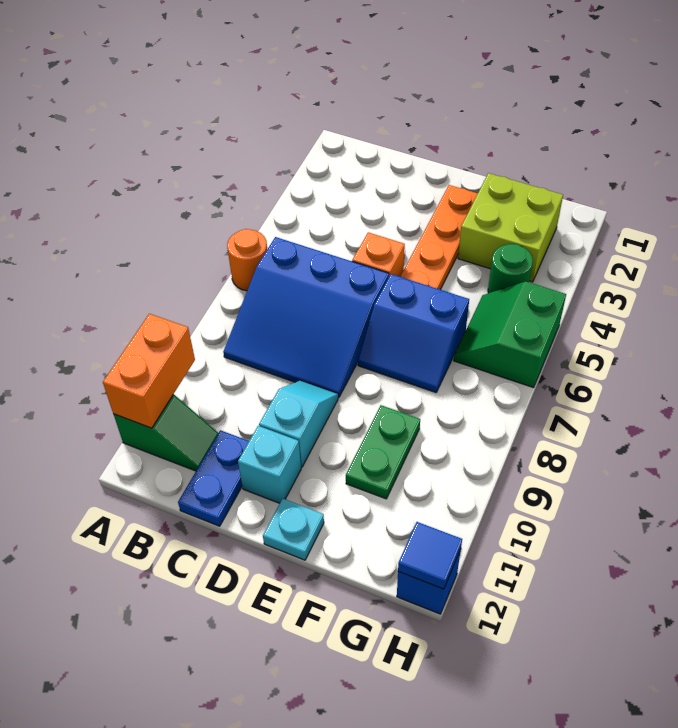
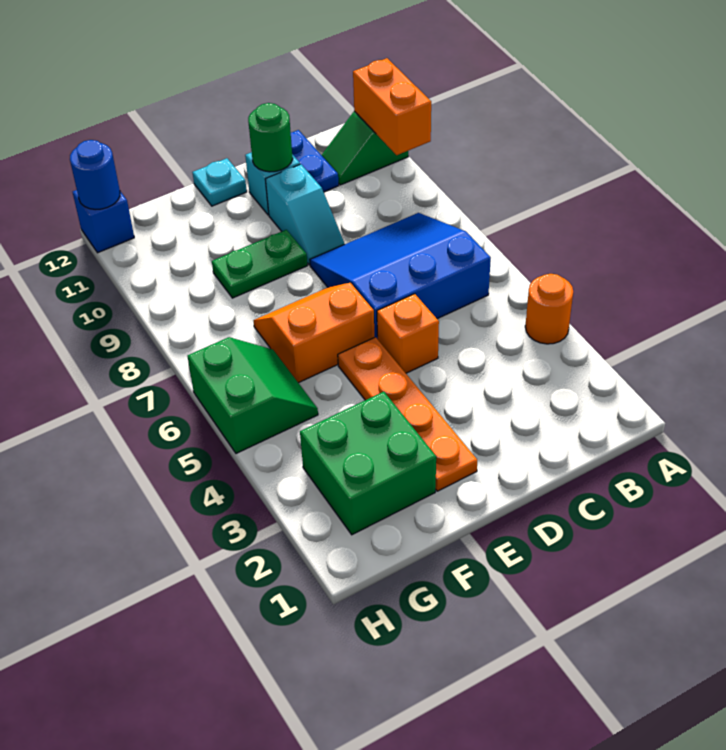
orange round brick A6 level 1 -> orange round brick A4 level 1
blue slope E6:F7 level 1 top 6 -> orange slope E6:F7 level 1 top 6
lime brick F2:G3 level 1 -> green brick F2:G3 level 1
green plate F9:F10 level 1 -> green plate E9:F9 level 1
green round brick G4 level 1 -> green round brick D11 level 2
blue tile H12 level 2 -> blue round brick H12 level 2

